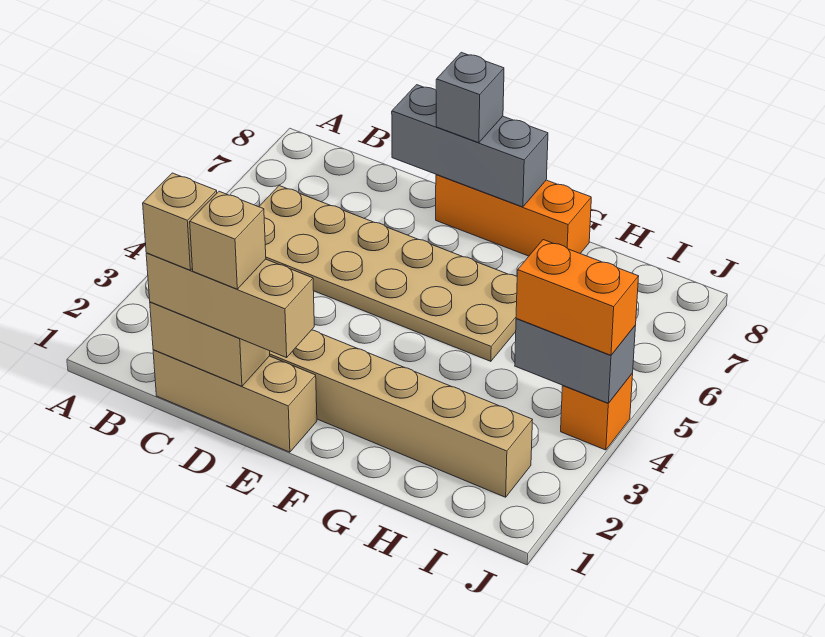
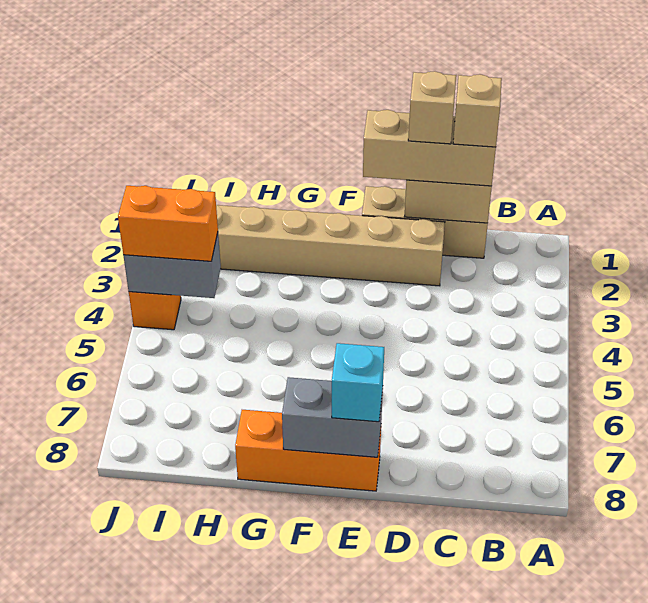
tan plate B5:G6 level 1 -> none
grey brick D8:F8 level 2 -> grey brick E8:F8 level 2
grey brick E8 level 3 -> cyan brick E8 level 3

